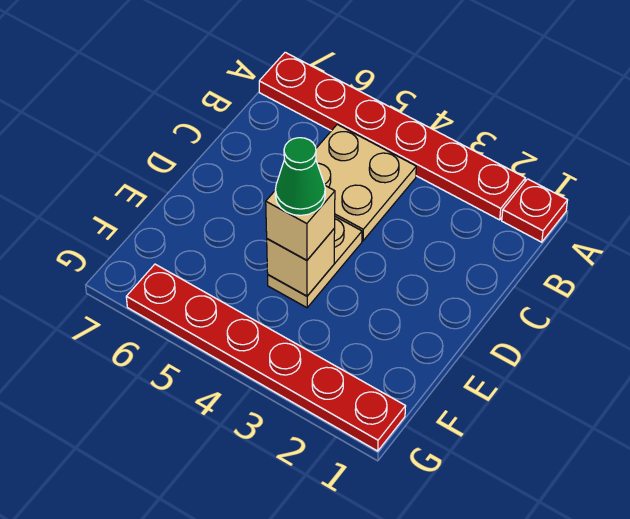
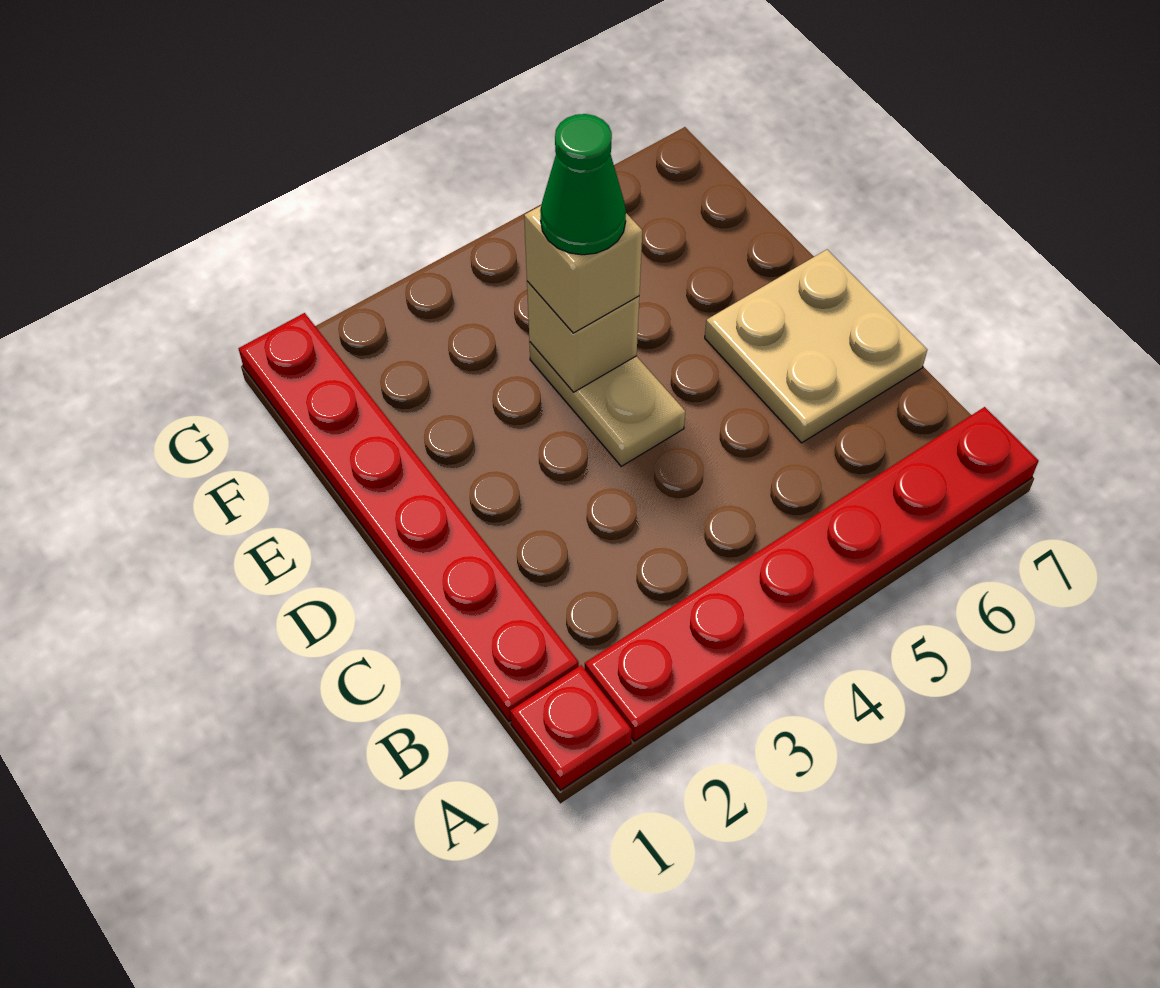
tan plate B4:C5 level 1 -> tan plate C6:D7 level 1
red plate G1:G6 level 1 -> red plate B1:G1 level 1

